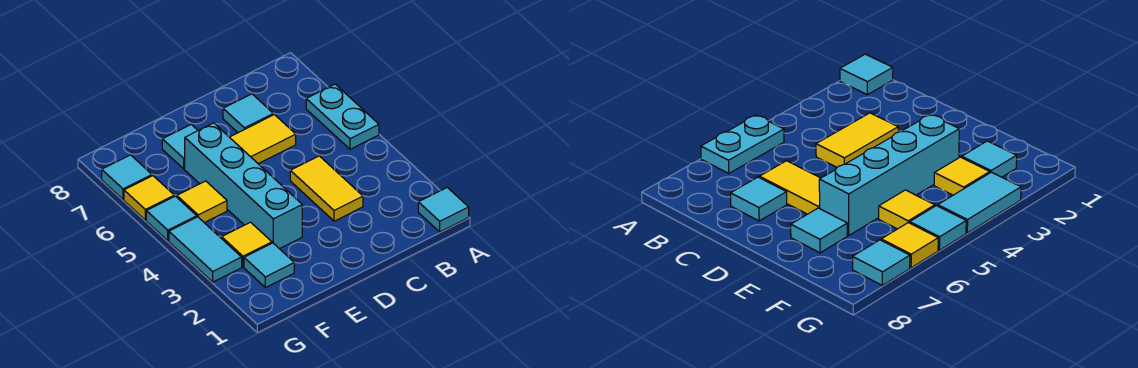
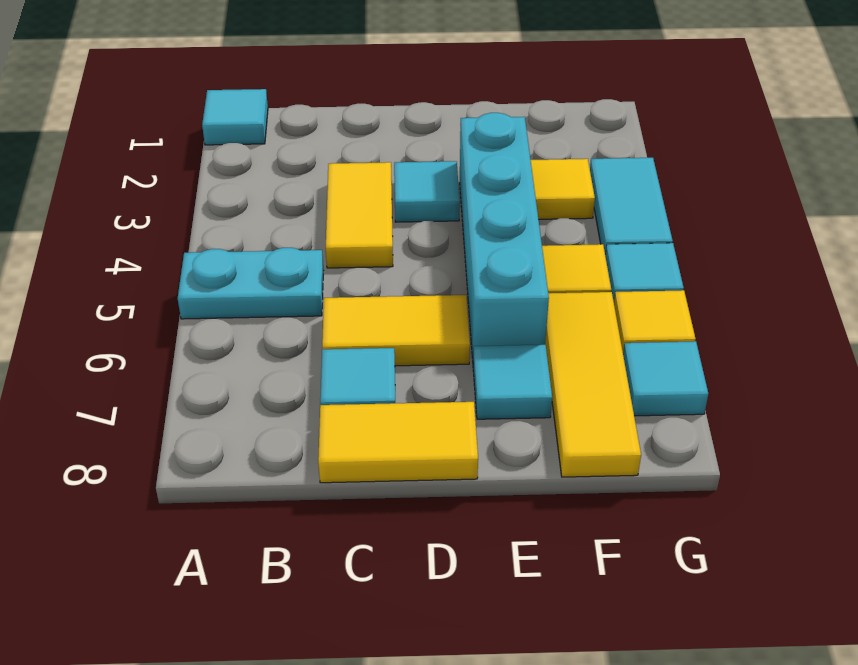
cyan plate A5:A6 level 1 -> cyan plate A5:B5 level 1
none -> yellow tile C8:D8 level 1
cyan tile F2 level 1 -> cyan tile D3 level 1
none -> yellow tile F6:F8 level 1

